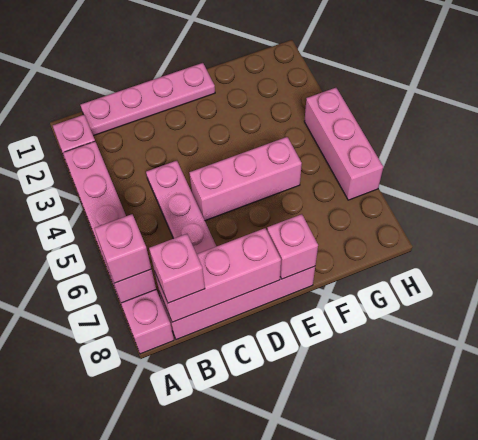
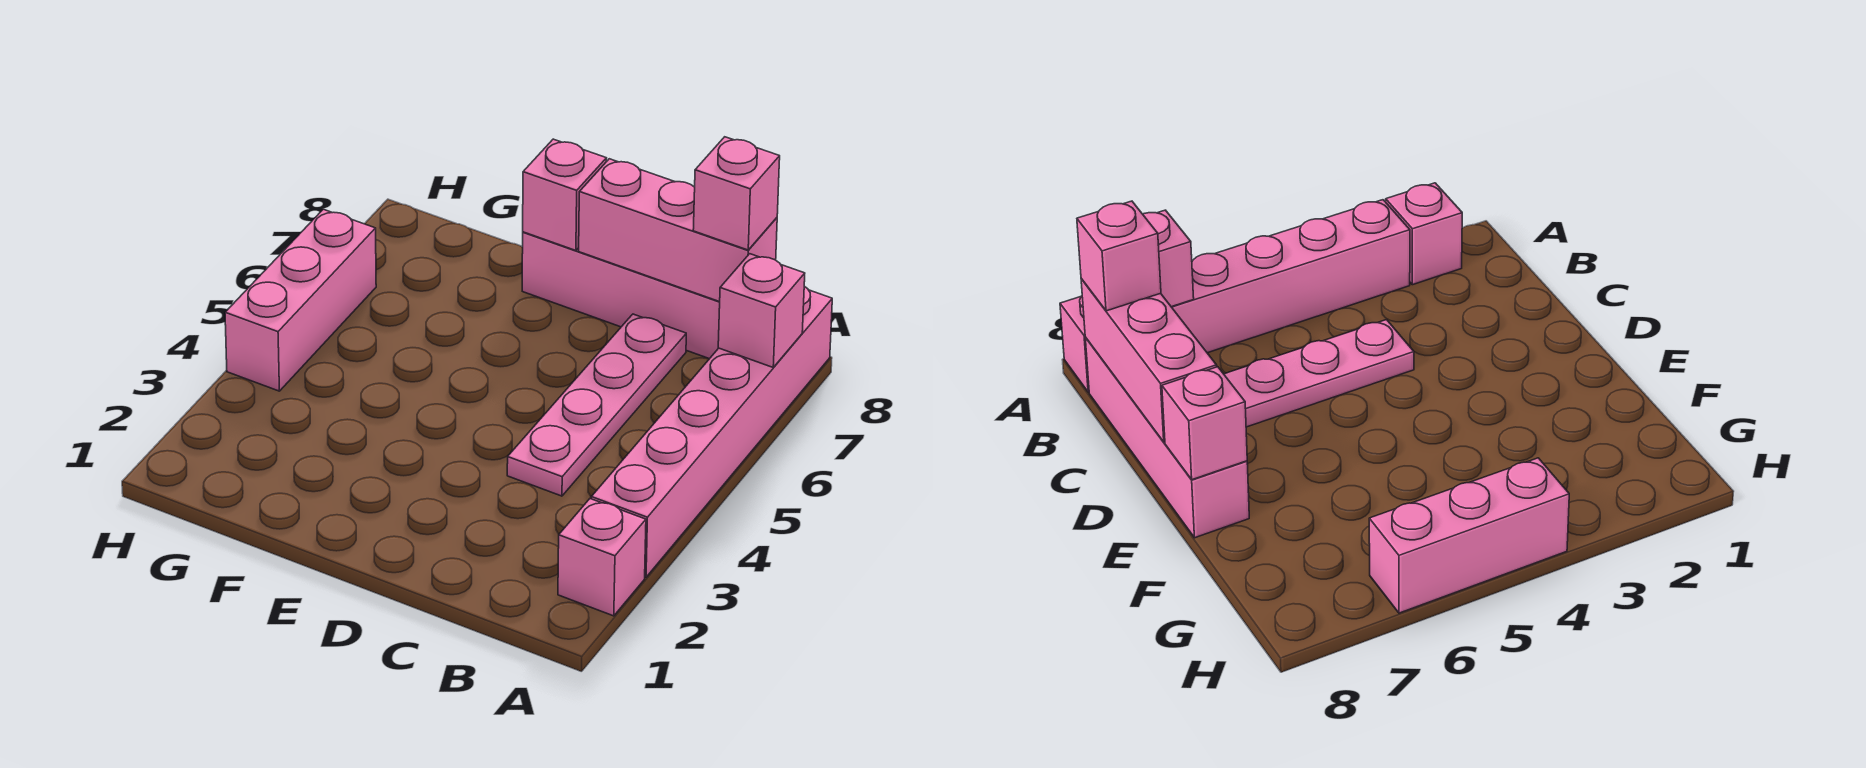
pink brick A7 level 3 -> none
pink plate B1:E1 level 1 -> none
pink brick D5:F5 level 1 -> none

